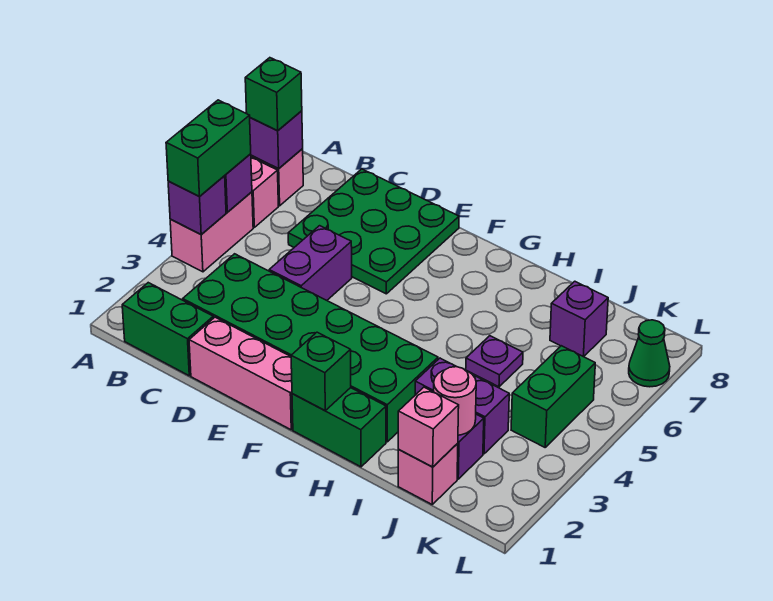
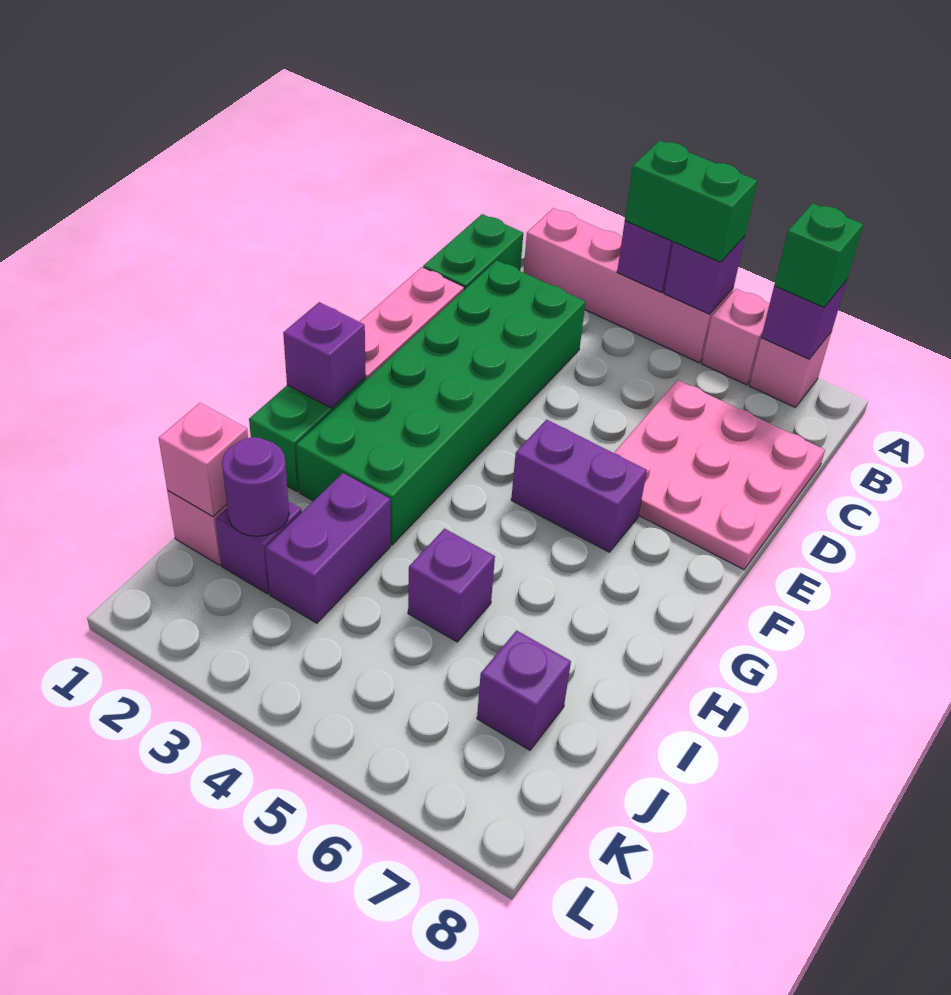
pink brick A4:A5 level 1 -> pink brick A2:A5 level 1
green plate C6:E8 level 1 -> pink plate C6:E8 level 1
purple brick D4:D5 level 1 -> purple brick F5:F6 level 1
green brick G1 level 2 -> purple brick G1 level 2
purple plate I5 level 1 -> purple brick I5 level 1
pink round brick J2 level 2 -> purple round brick J2 level 2
green brick K4:K5 level 1 -> none
green cone L7 level 1 -> none

